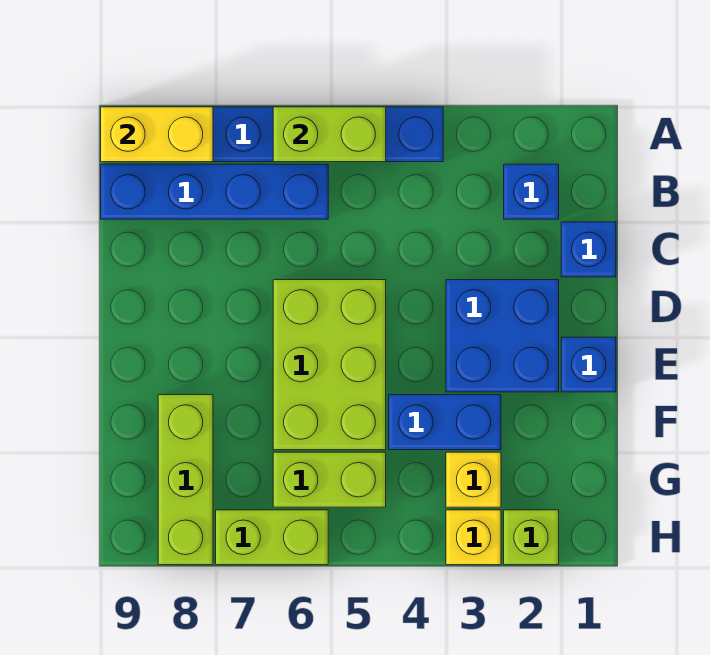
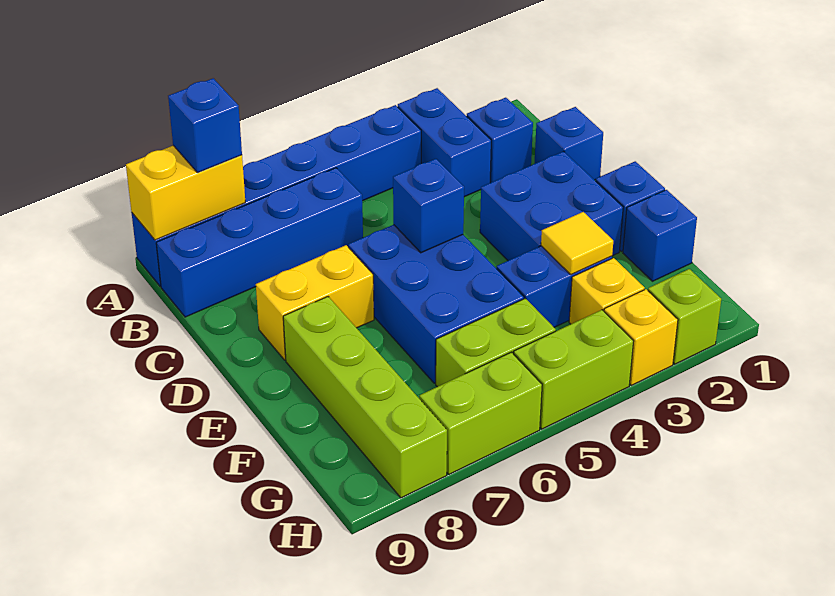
none -> blue brick A3:B3 level 1
lime brick A5:A6 level 2 -> lime brick H4:H5 level 1
none -> blue brick A8 level 3
lime brick D5:F6 level 1 -> blue brick D5:F6 level 1
none -> blue brick D5 level 2
none -> yellow brick D7:D8 level 1
none -> blue brick F1 level 1
none -> yellow tile F3 level 2
lime brick F8:H8 level 1 -> lime brick E8:H8 level 1

